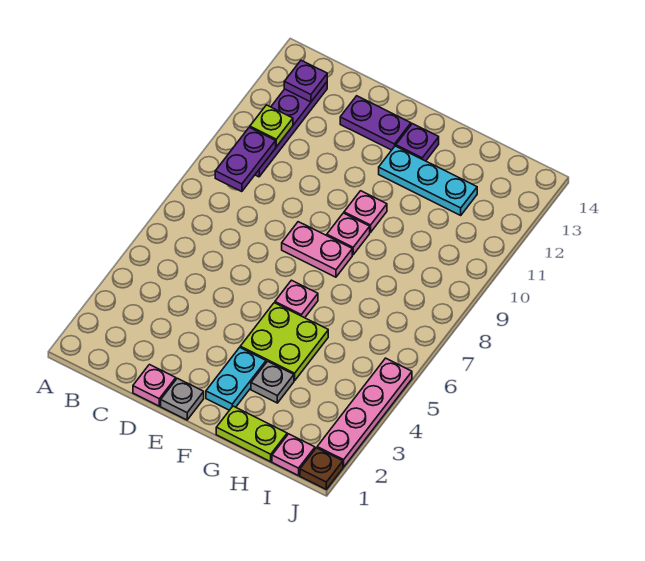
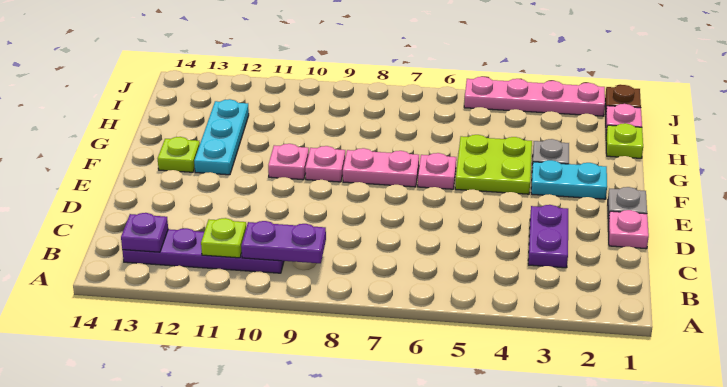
purple plate D13:E13 level 1 -> purple plate C3:D3 level 1
pink plate E8:F8 level 1 -> pink plate F7:F8 level 1
purple plate F13 level 1 -> lime plate F13 level 1
lime plate G1:H1 level 1 -> lime plate H1 level 1

